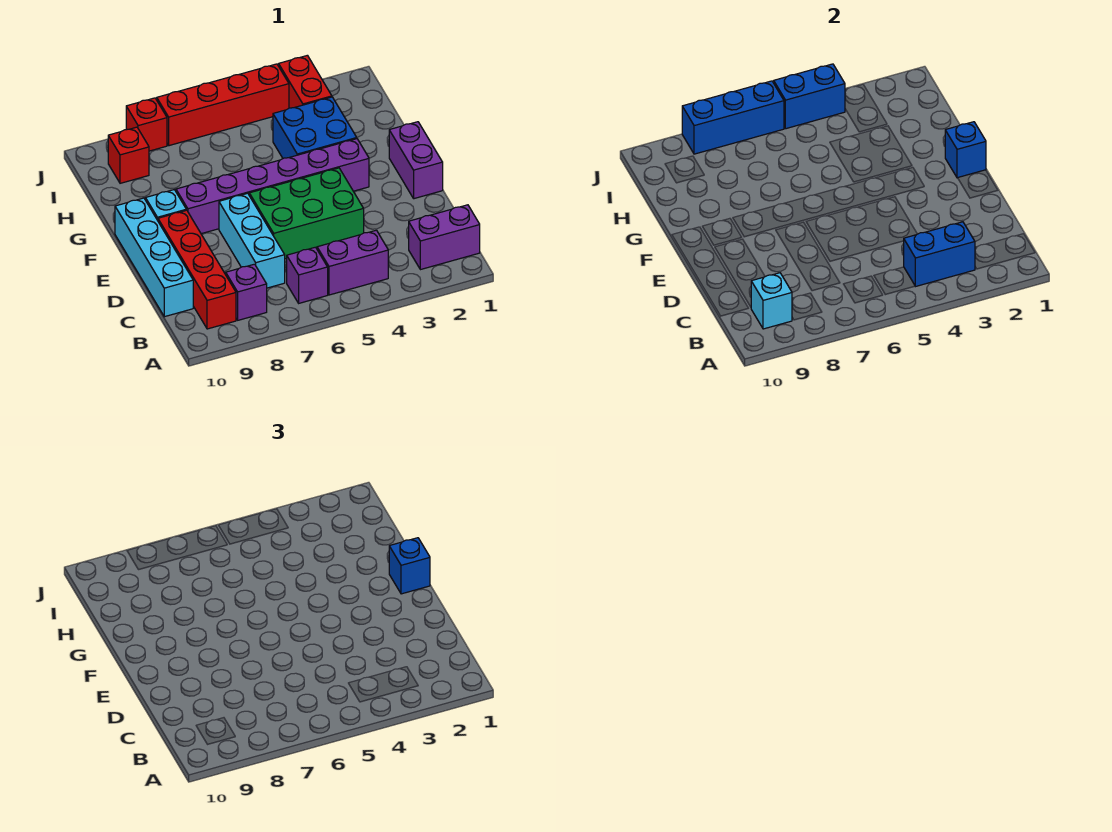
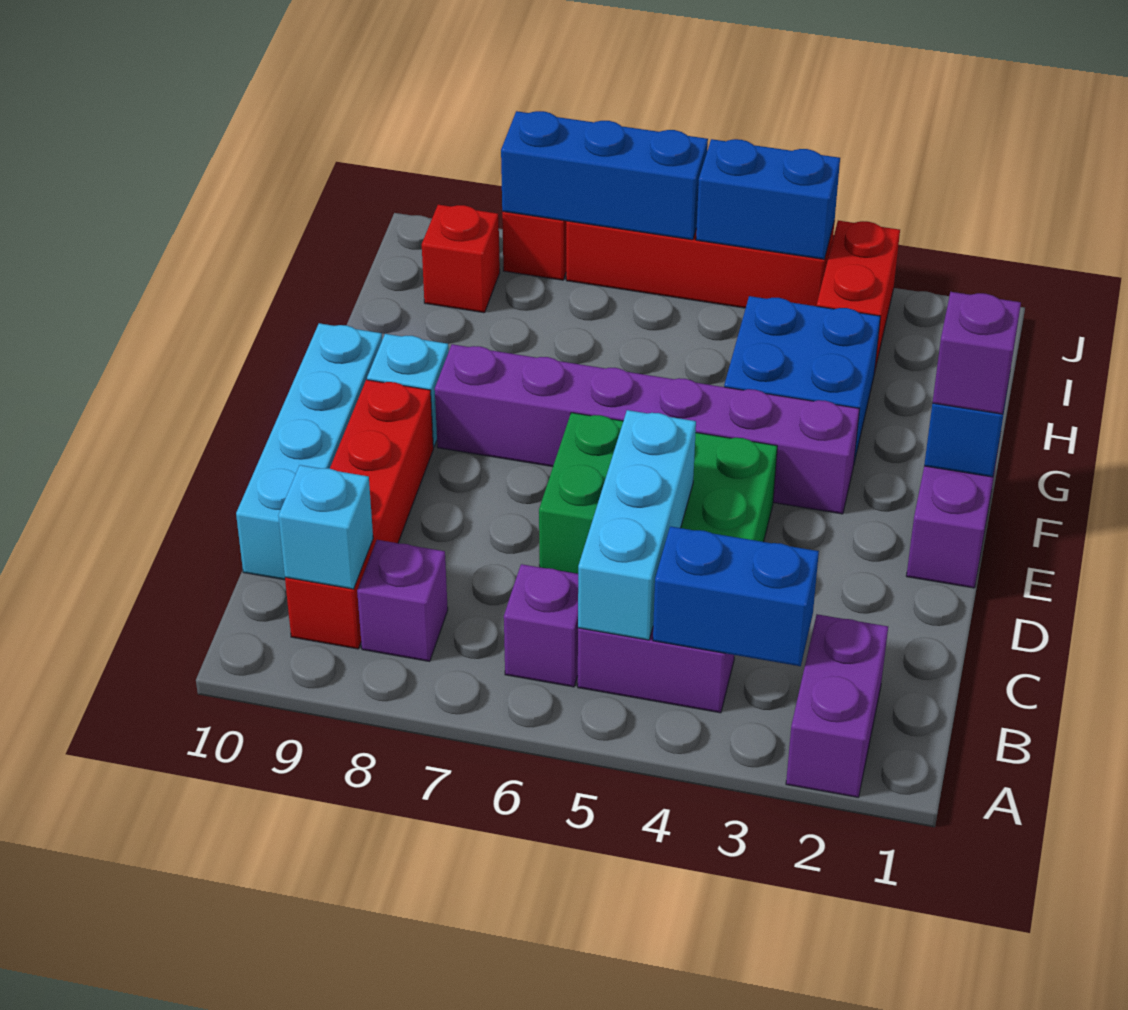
purple brick B1:B2 level 1 -> purple brick A2:B2 level 1
cyan brick C7:E7 level 1 -> cyan brick B5:D5 level 2
blue brick F1 level 3 -> purple brick F1 level 3

